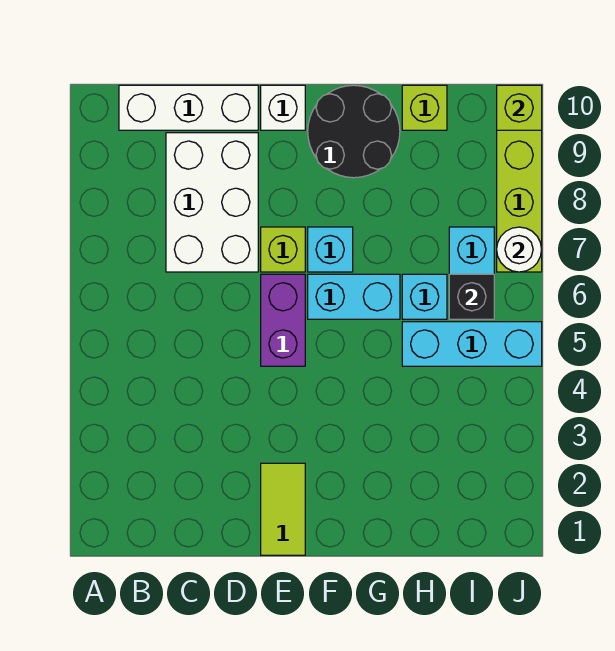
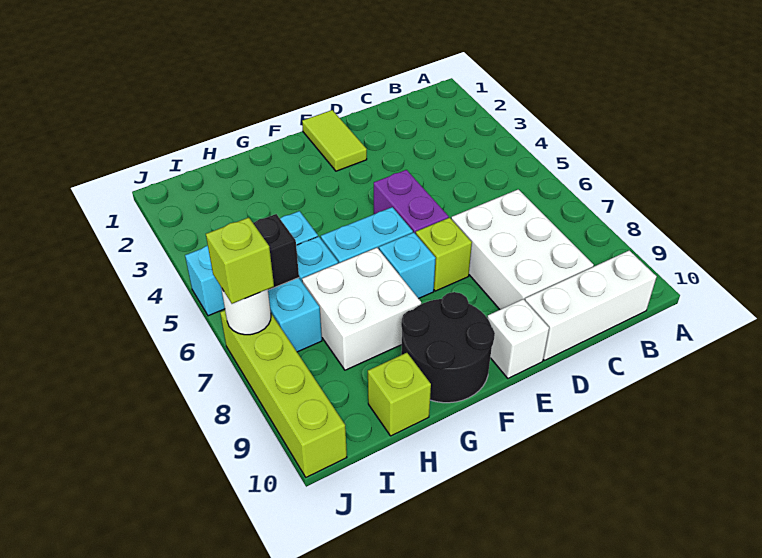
none -> white brick G7:H8 level 1
lime brick J10 level 2 -> lime brick J7 level 3

